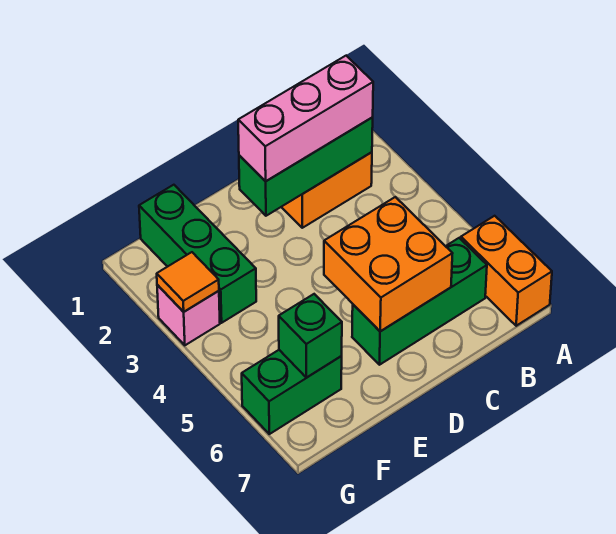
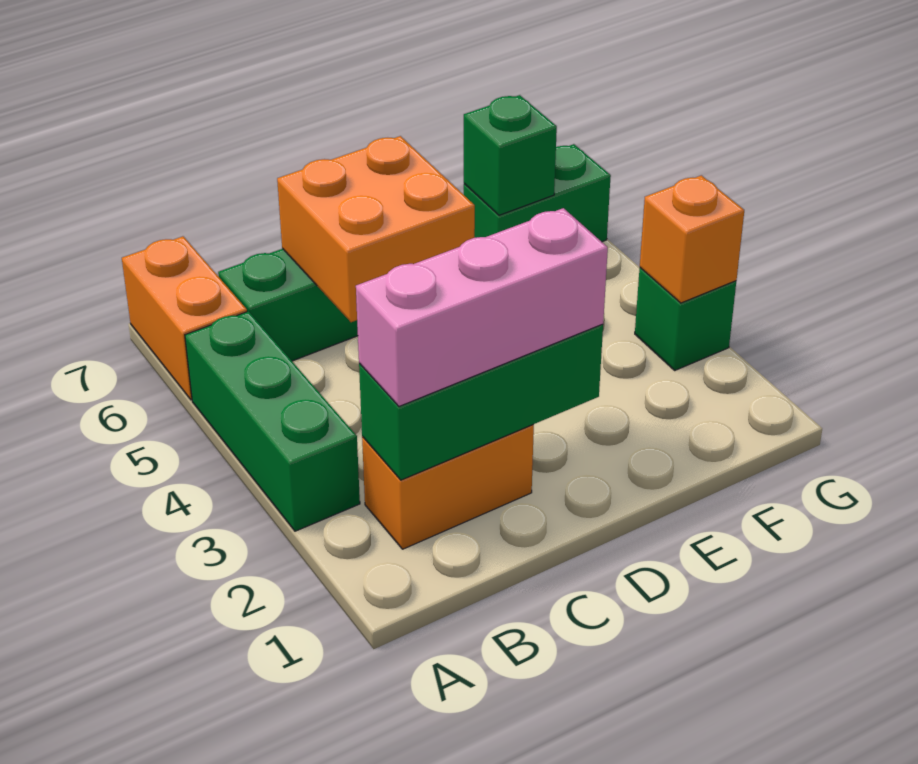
green brick F1:F3 level 1 -> green brick A3:A5 level 1
pink brick G3 level 1 -> green brick G3 level 1
orange tile G3 level 2 -> orange brick G3 level 2

